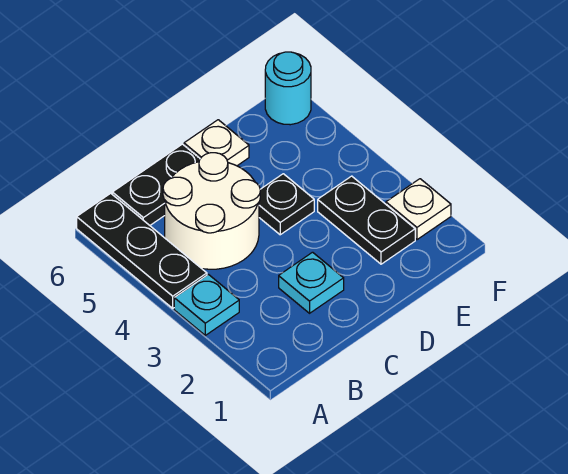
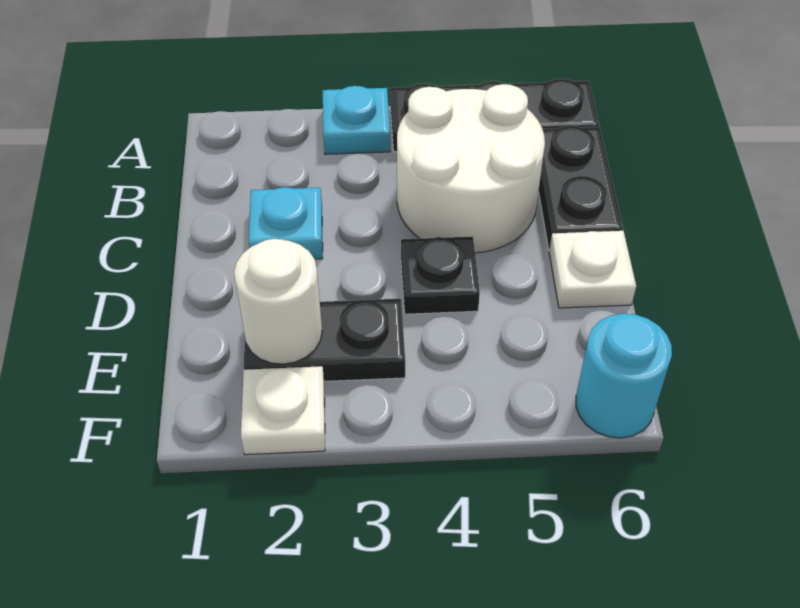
none -> white round brick E2 level 2

